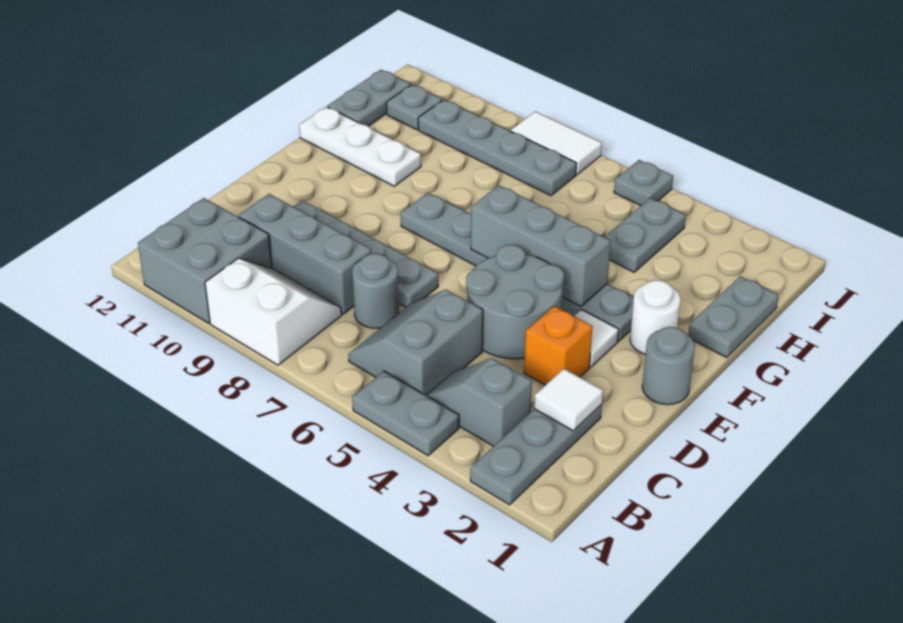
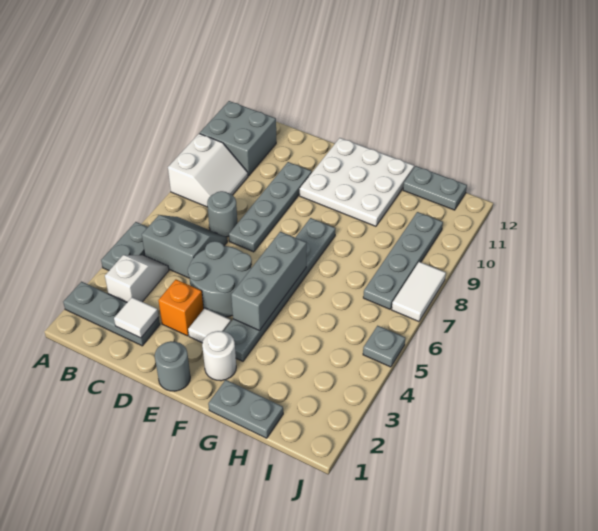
grey slope B3:B4 level 1 top 3 -> white slope B3:B4 level 1 top 3
grey brick C8:C10 level 1 -> none
white plate G10:G12 level 1 -> white plate E10:G12 level 1
grey plate H4:I4 level 1 -> none
grey plate I11 level 1 -> none

